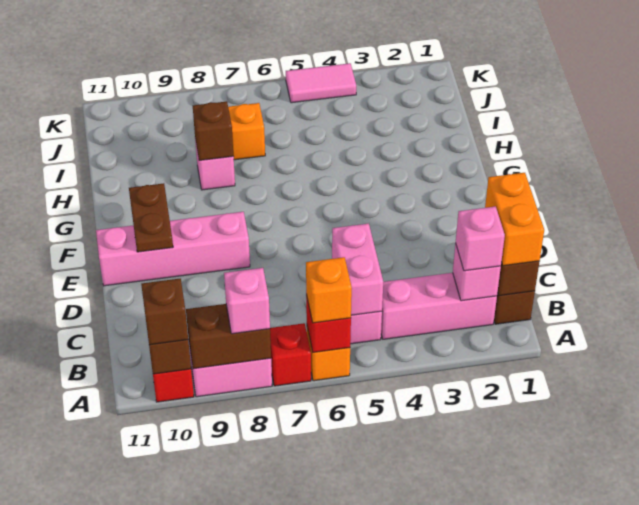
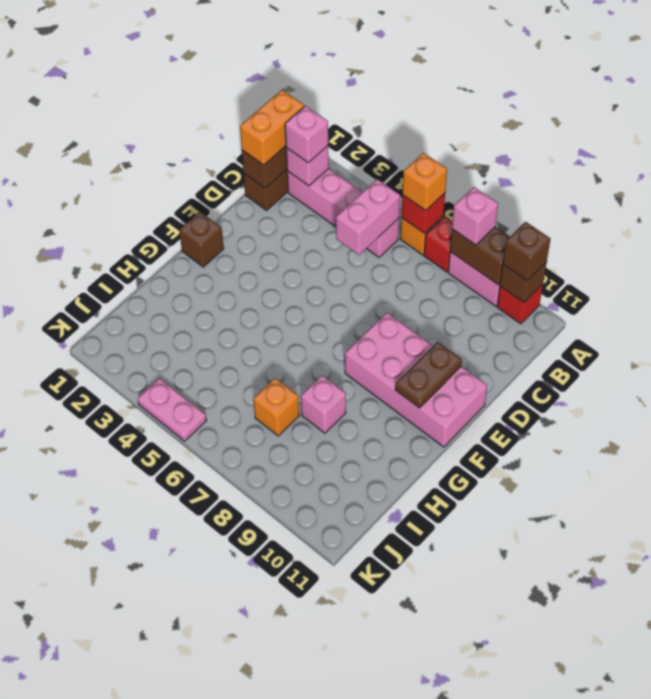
pink brick E8:E11 level 1 -> pink brick E8:F11 level 1
brown brick H8 level 2 -> brown brick F1 level 1
pink tile K4:K5 level 1 -> pink plate K4:K5 level 1

